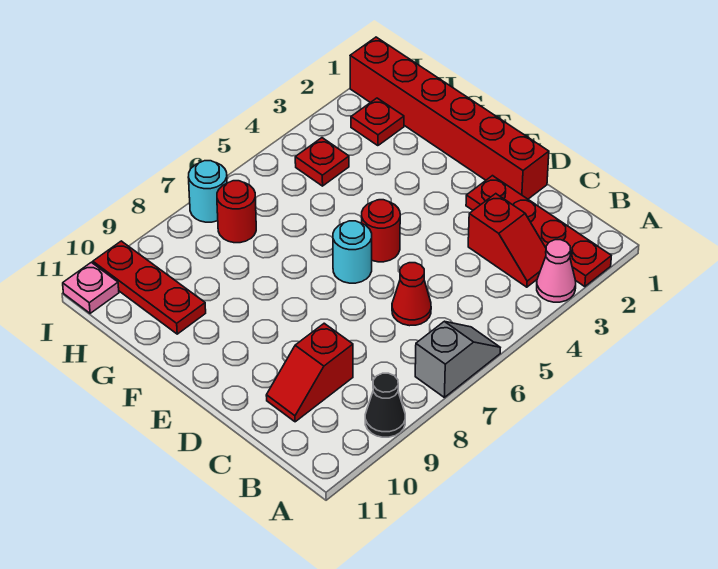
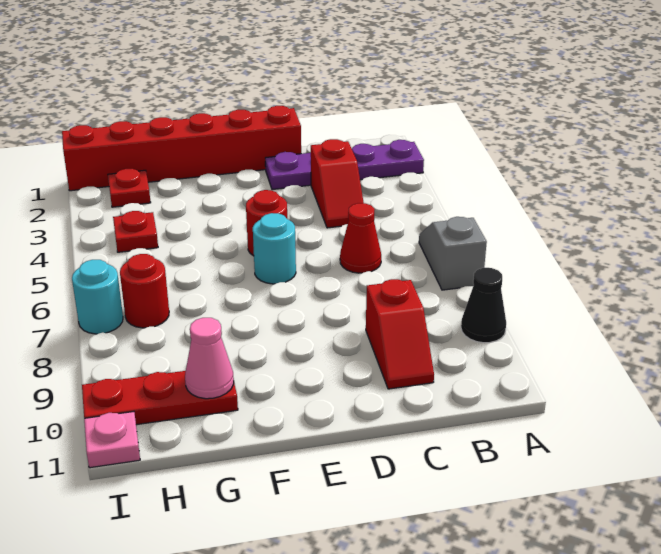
red plate A2:D2 level 1 -> purple plate A2:D2 level 1
pink cone A3 level 1 -> pink cone G10 level 2
red slope B3:C3 level 1 top C -> red slope C3:C4 level 1 top 3

